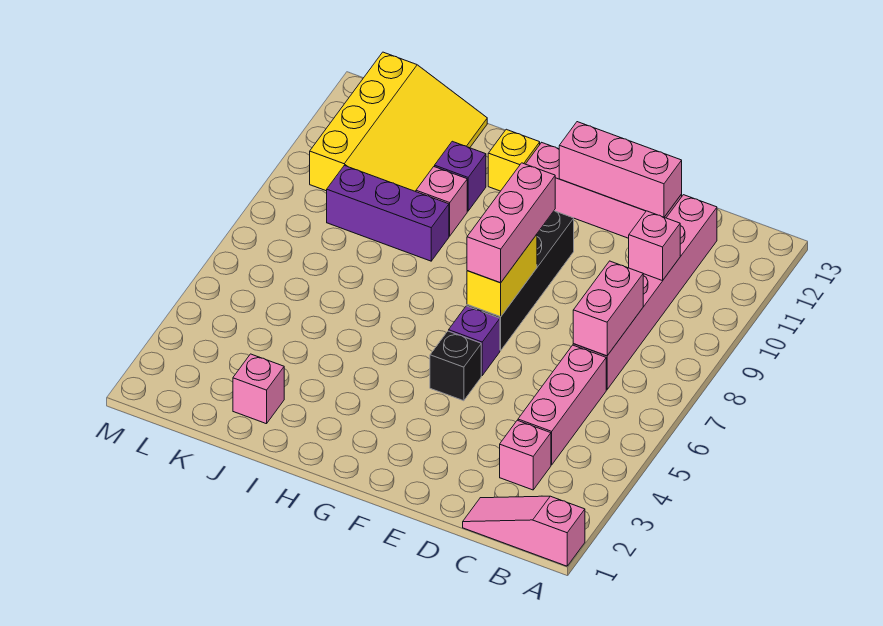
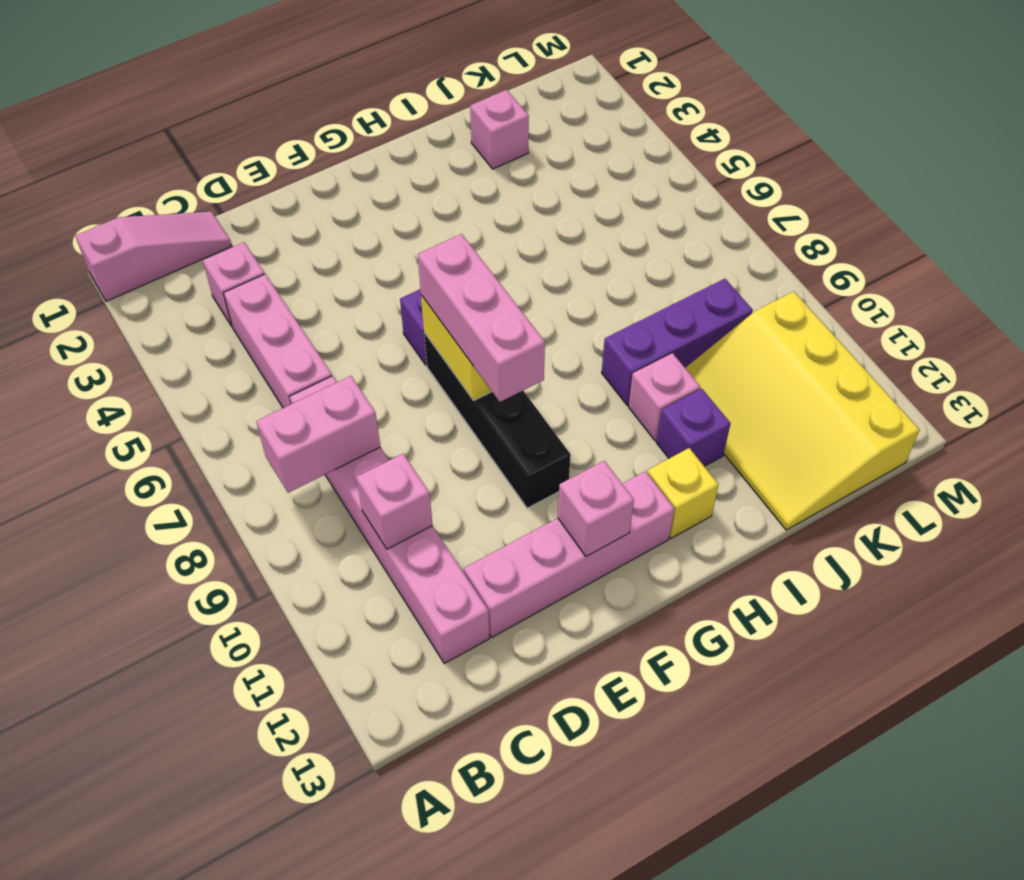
pink brick C7:C8 level 2 -> pink brick B8:C8 level 2
pink brick D12:F12 level 2 -> pink brick F12 level 2
black brick F5 level 1 -> none

